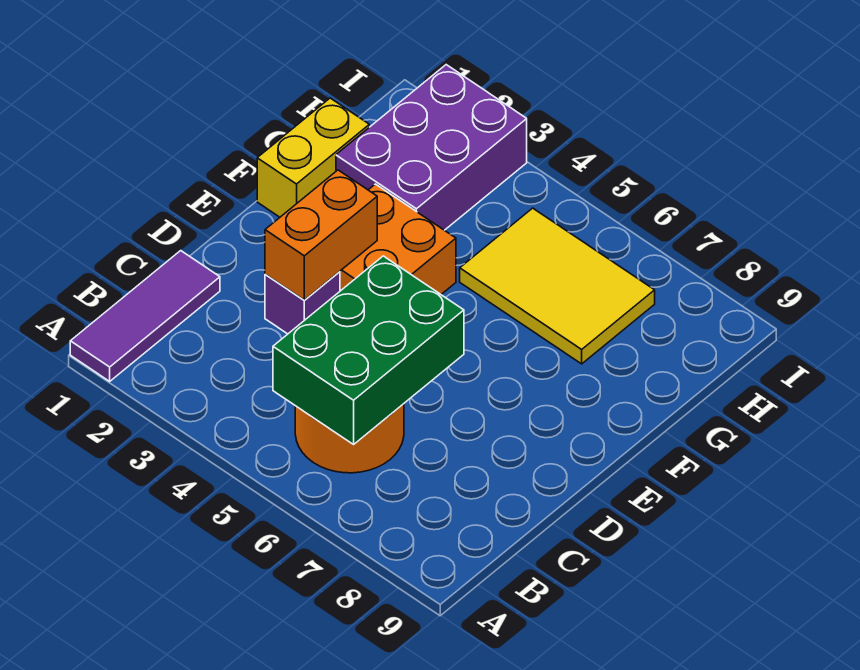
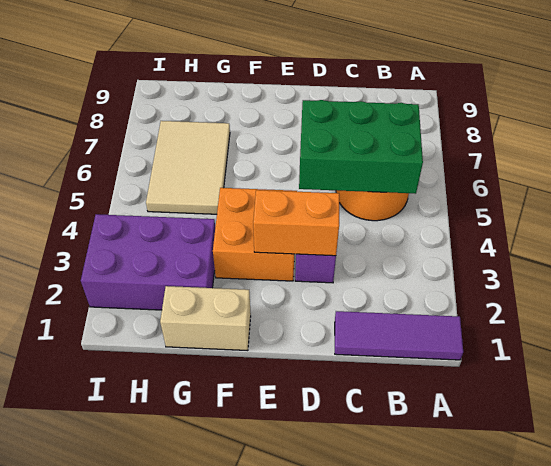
yellow brick F1:G1 level 1 -> tan brick F1:G1 level 1
yellow tile G5:H7 level 1 -> tan tile G5:H7 level 1

